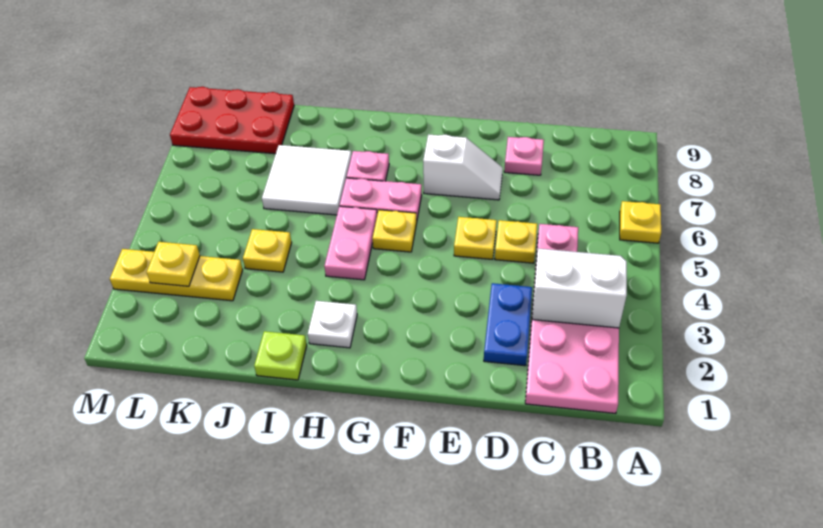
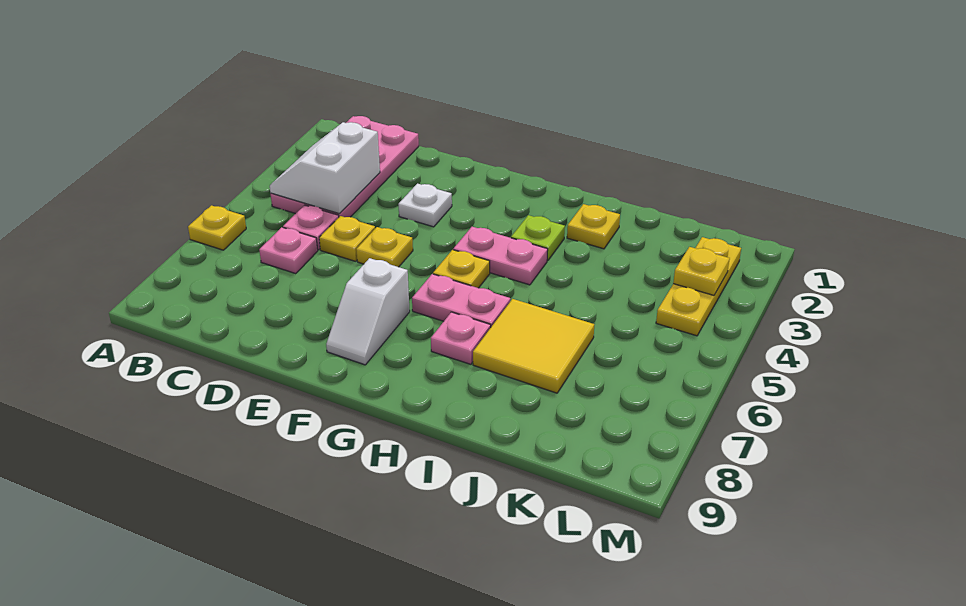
white slope B3:C4 level 2 top 3 -> white slope B3:C4 level 2 top C
blue plate D2:D3 level 1 -> none
pink plate D8 level 1 -> pink plate C6 level 1
white slope E7:F7 level 1 top F -> white slope F7:F8 level 1 top 7
white plate H2 level 1 -> white plate E3 level 1
pink plate H4:H5 level 1 -> pink plate G4:H4 level 1
lime plate I1 level 1 -> lime plate H3 level 1
white tile I6:J7 level 1 -> yellow tile I6:J7 level 1
yellow plate J4 level 1 -> yellow plate I2 level 1
yellow plate K3:M3 level 1 -> yellow plate L2:L4 level 1
red plate K8:M9 level 1 -> none

